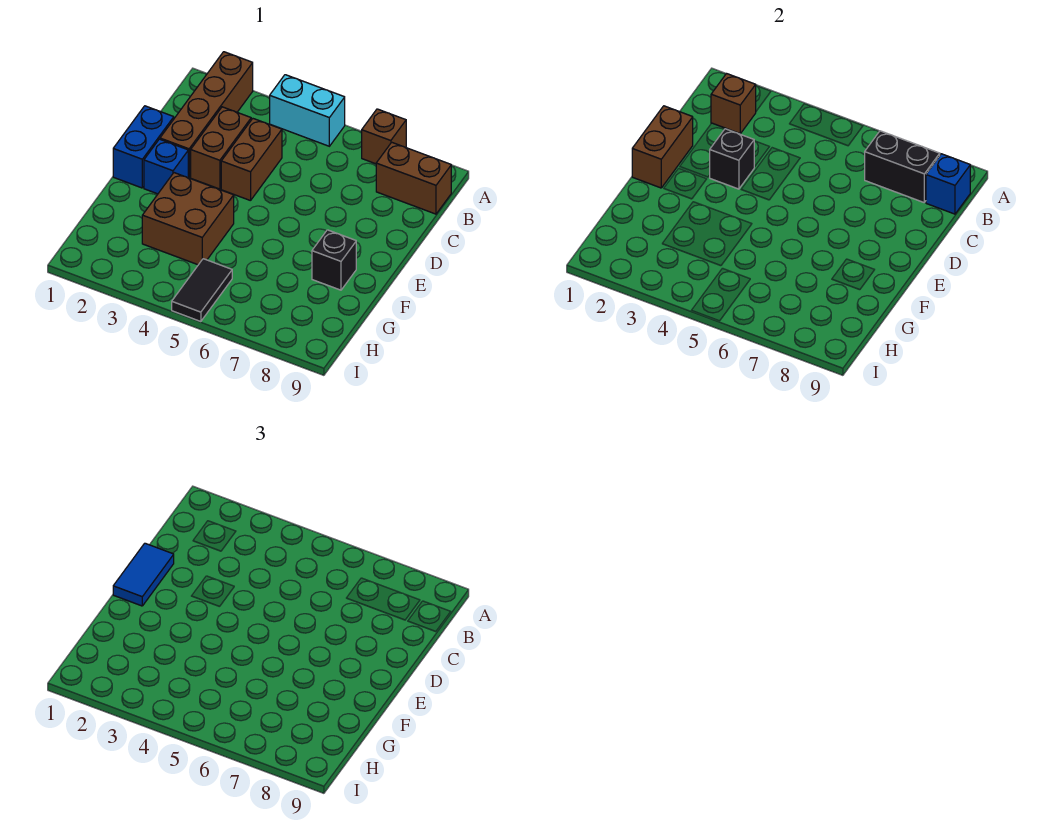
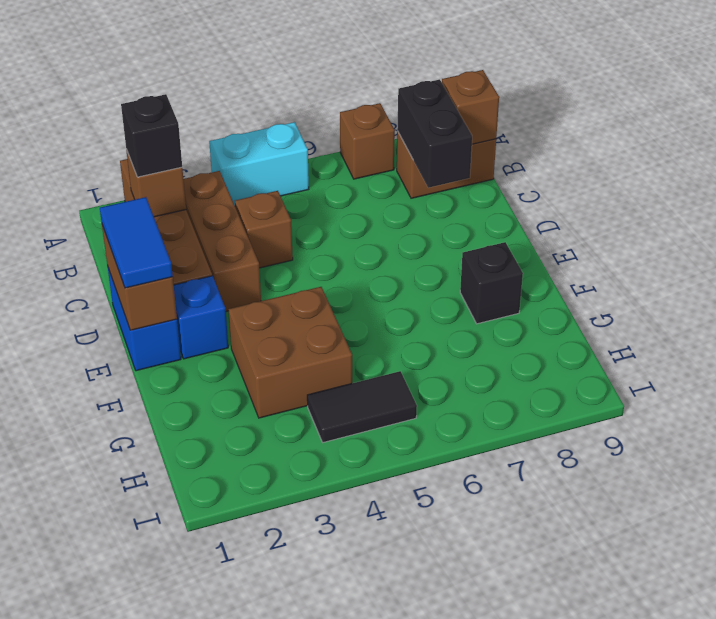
black brick B7:B8 level 2 -> black brick B8:C8 level 2
blue brick B9 level 2 -> brown brick B9 level 2
brown brick C3:D3 level 1 -> brown brick B3:D3 level 1
brown brick C4:D4 level 1 -> brown brick C4 level 1
black brick D3 level 2 -> black brick B2 level 3
black tile H5:I5 level 1 -> black tile H4:H5 level 1

